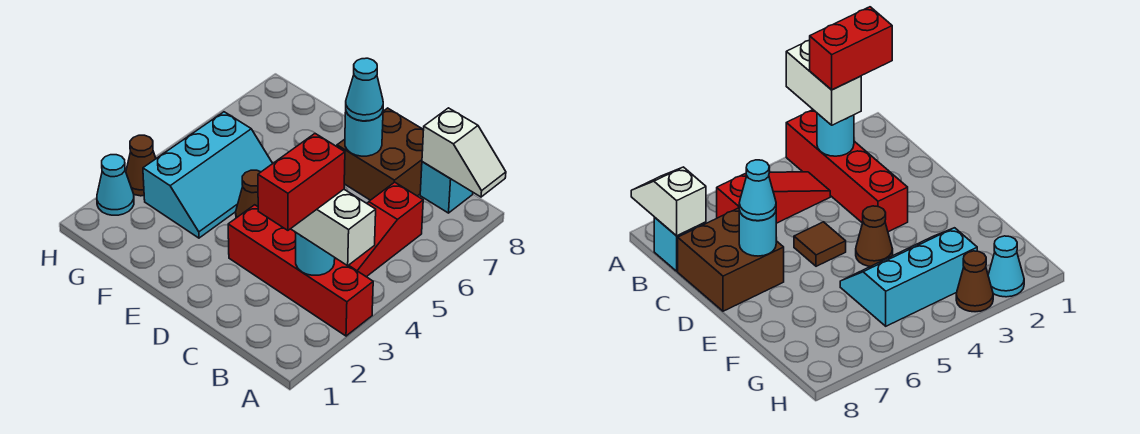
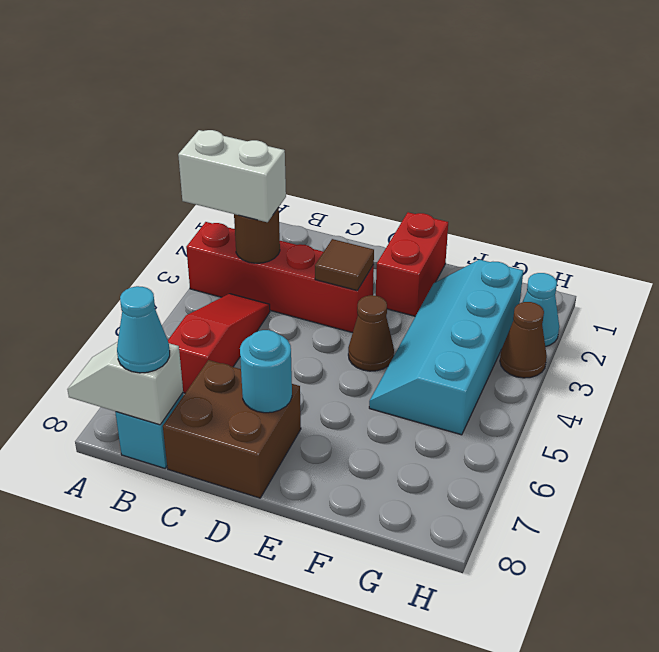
red brick B2:B3 level 4 -> red brick E1:E2 level 1
cyan round brick B3 level 2 -> brown round brick B3 level 2
brown tile D5 level 1 -> brown tile D3 level 2
cyan cone D7 level 3 -> cyan cone B8 level 3
cyan slope F3:G5 level 1 top G -> cyan slope F2:G5 level 1 top G

